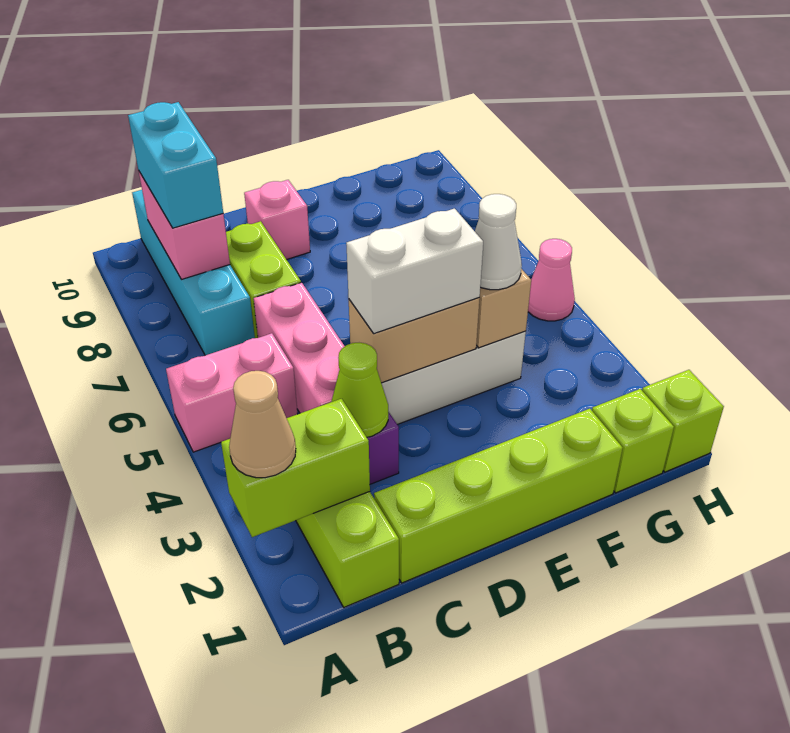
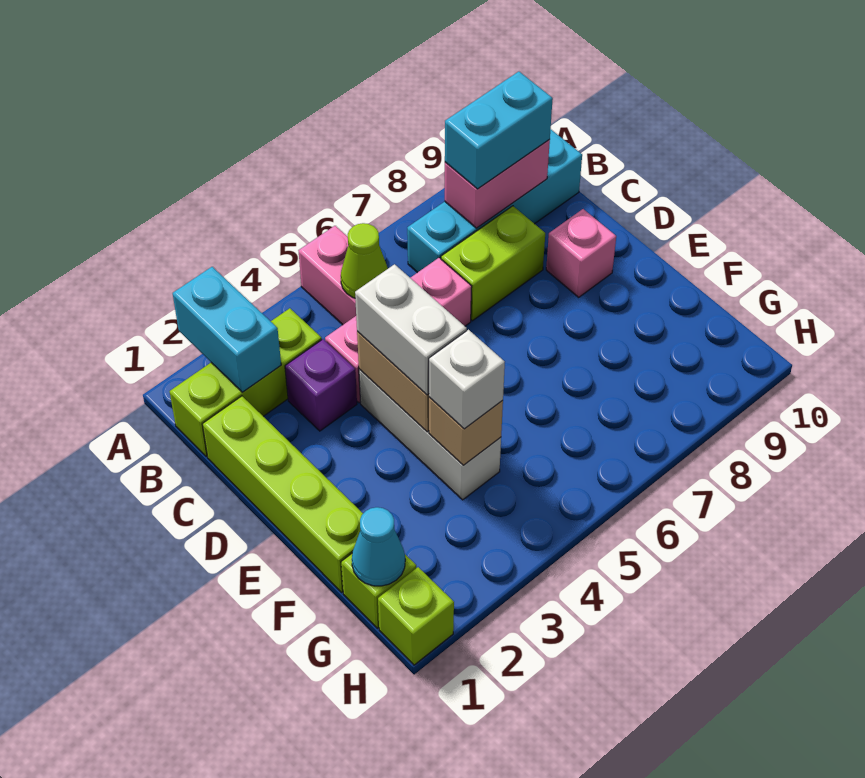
lime brick A2:B2 level 2 -> cyan brick A2:B2 level 2
tan cone A2 level 3 -> none
lime cone C3 level 2 -> lime cone B5 level 2
white cone F4 level 3 -> white brick F4 level 3
none -> cyan cone G1 level 2
pink cone H5 level 1 -> none

